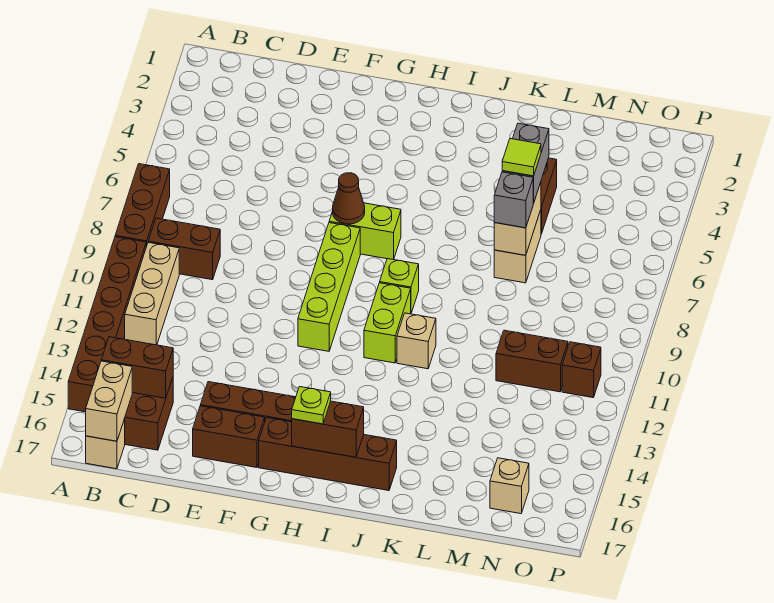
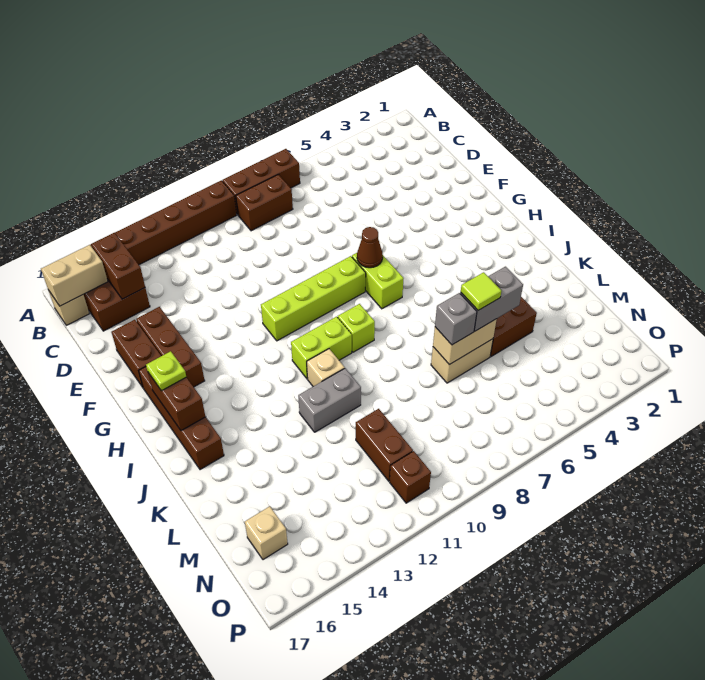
brown brick B9:C9 level 1 -> brown brick B8:B9 level 1
tan brick B10:B12 level 1 -> none
none -> grey brick K11:K12 level 1

